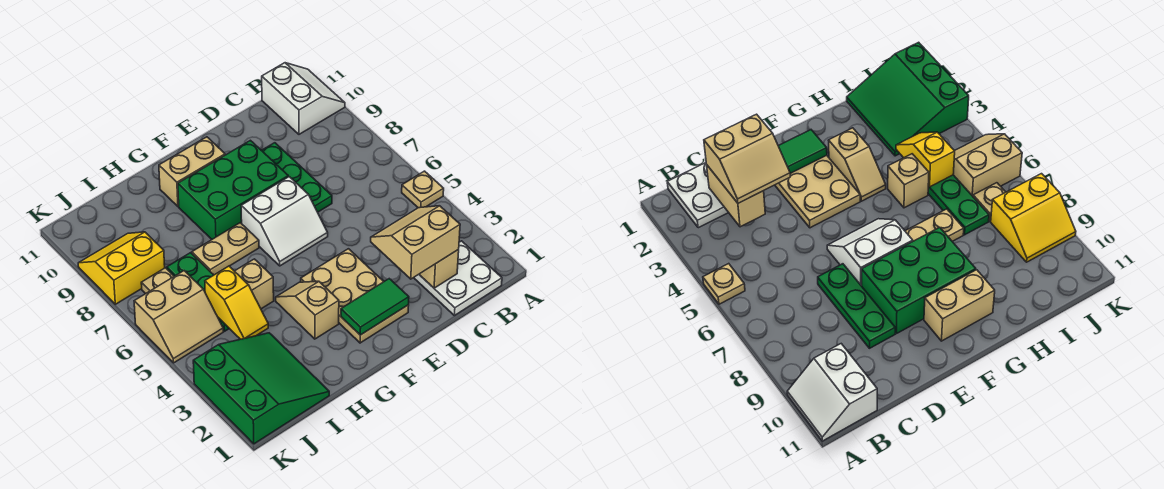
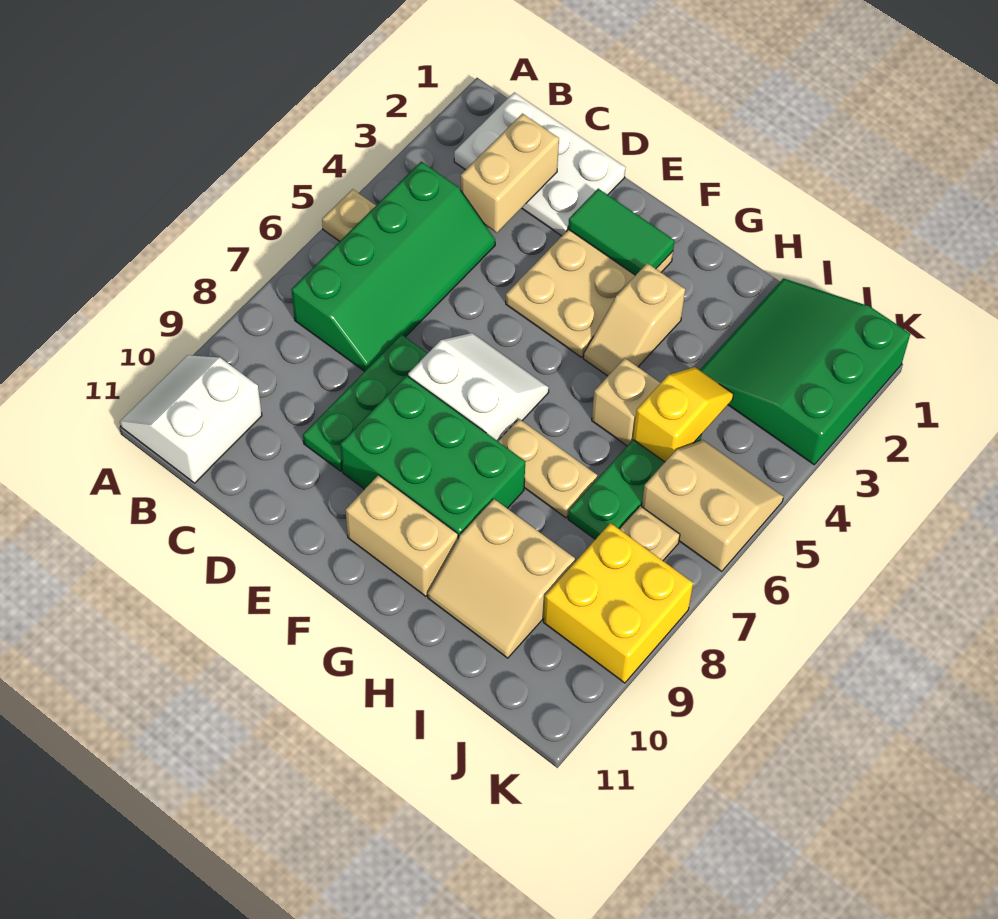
white plate B1:C2 level 1 -> white plate B1:D2 level 1
none -> green slope B4:C7 level 1 top B
tan slope C2:D3 level 3 top 2 -> tan slope H9:I10 level 1 top 9
yellow slope J8:K9 level 1 top 8 -> yellow brick J8:K9 level 1

